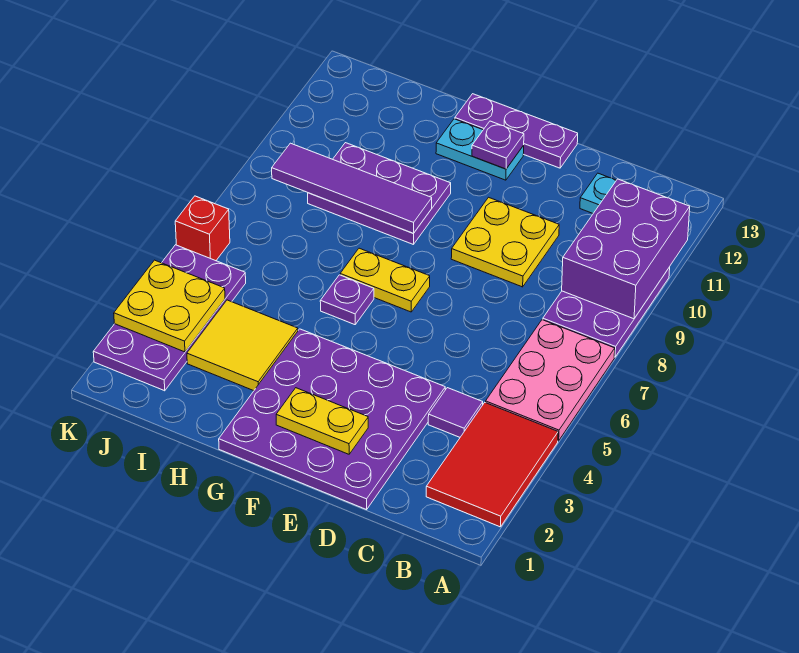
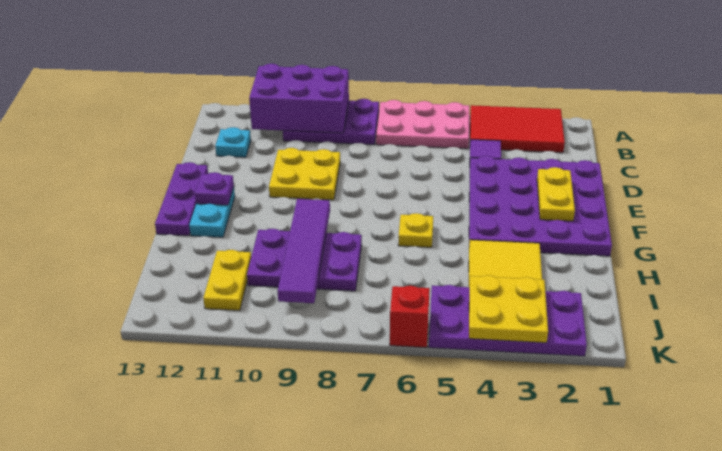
yellow plate F7:G7 level 1 -> yellow plate I11:J11 level 1
purple plate G6 level 1 -> yellow plate G6 level 1
purple plate G9:I10 level 1 -> purple plate H8:I10 level 1

